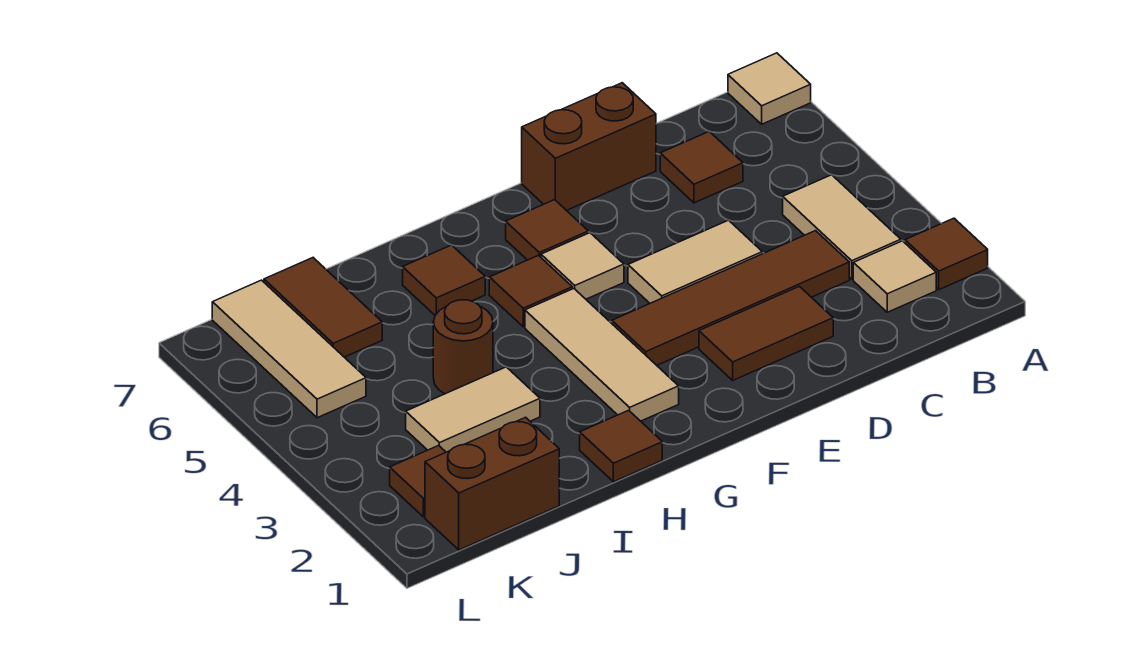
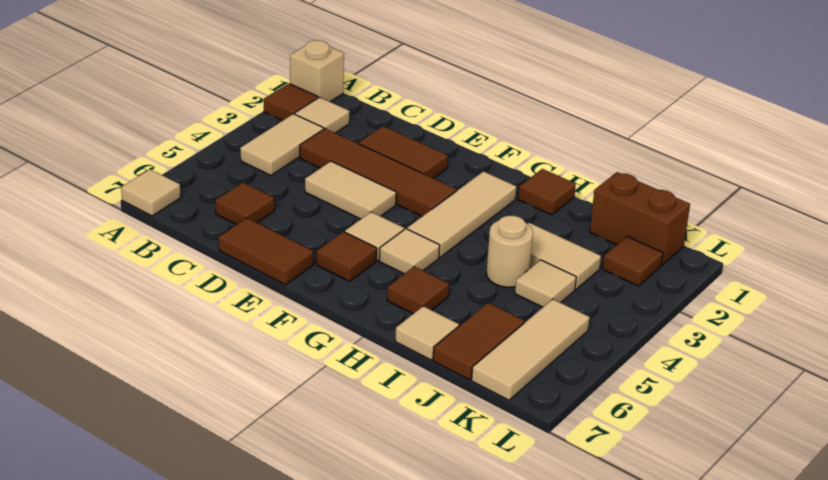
none -> tan brick A1 level 1
brown brick D7:E7 level 1 -> brown tile D7:E7 level 1
brown tile G5 level 1 -> tan tile G5 level 1
brown round brick I4 level 1 -> tan round brick I4 level 1
none -> tan tile I7 level 1
none -> tan tile J4 level 1

